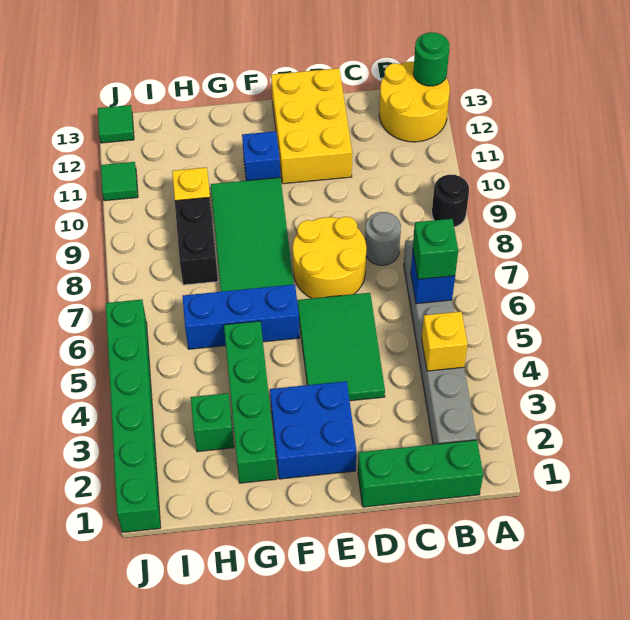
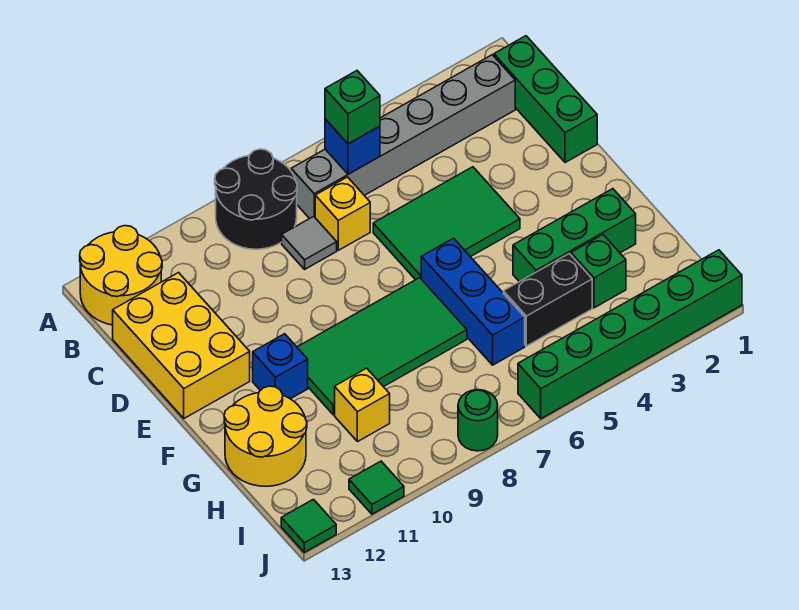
black round brick A9 level 1 -> black round brick A8:B9 level 1
green round brick A13 level 2 -> green round brick J8 level 1
yellow brick B4 level 2 -> yellow brick C7 level 1
grey round brick C8 level 1 -> grey tile C8 level 1
yellow round brick D7:E8 level 1 -> yellow round brick G12:H13 level 1
yellow brick D11:E13 level 1 -> yellow brick C12:E13 level 1
blue brick E2:F3 level 1 -> none
green brick G2:G5 level 1 -> green brick G2:G4 level 1
black brick H8:H9 level 1 -> black brick H4:H5 level 1

